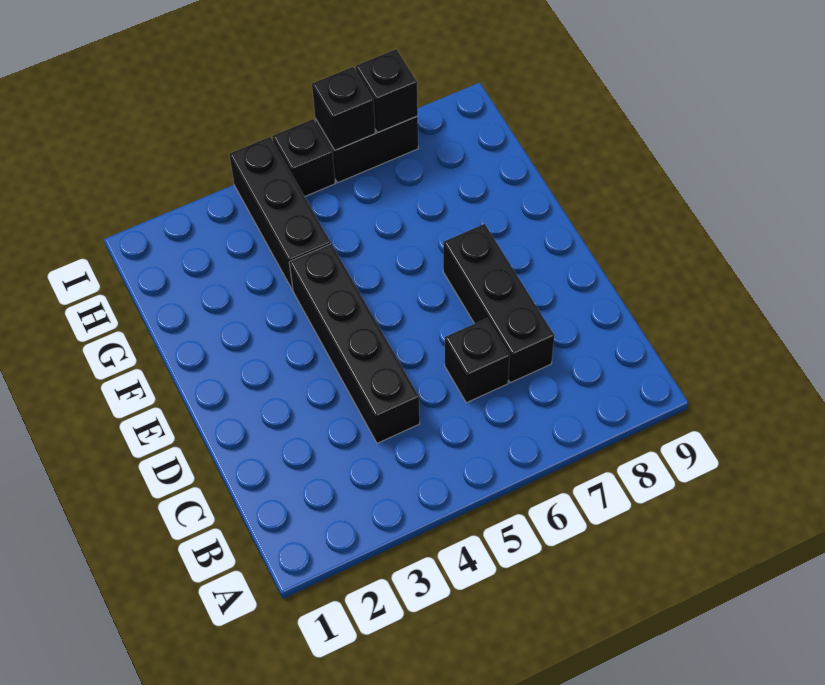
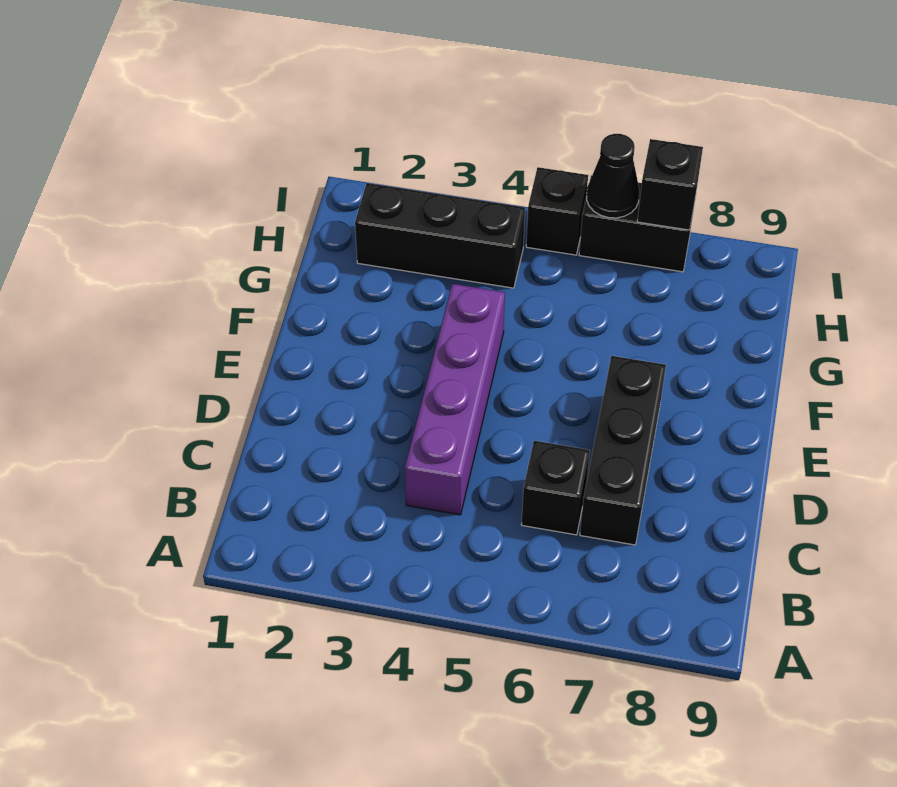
black brick C4:F4 level 1 -> purple brick C4:F4 level 1
black brick G4:I4 level 1 -> black brick H2:H4 level 1
black brick I6 level 2 -> black cone I6 level 2

